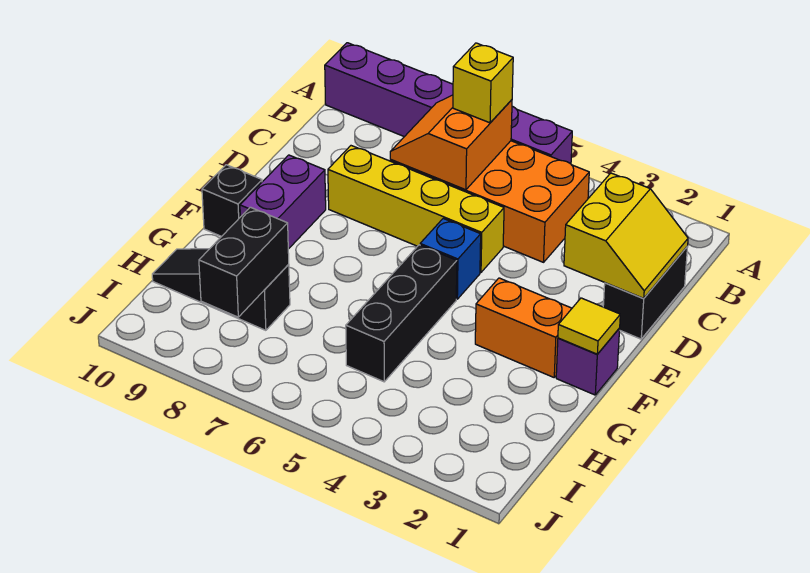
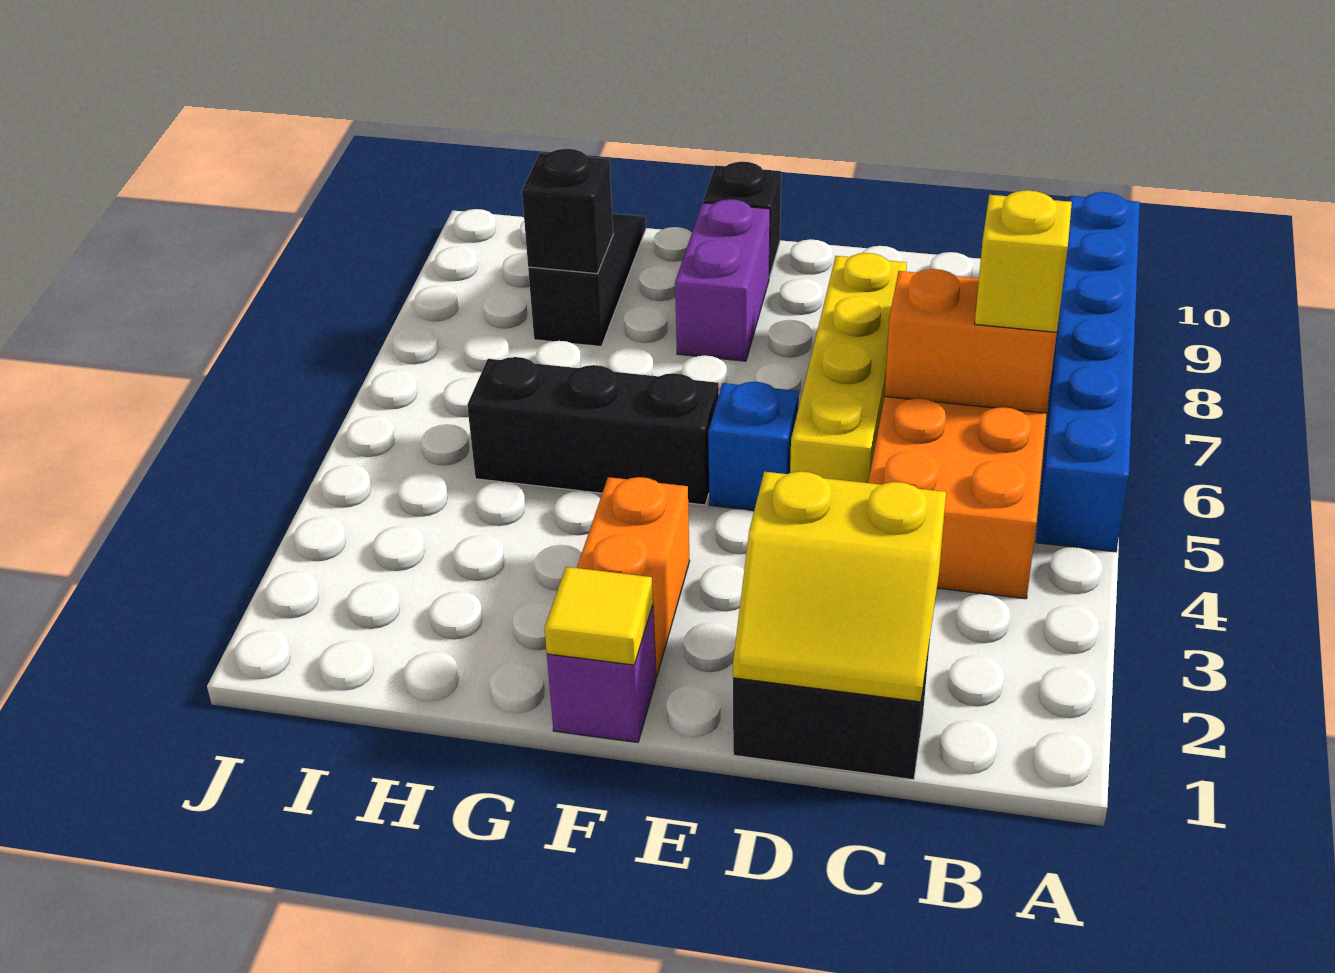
purple brick A5:A10 level 1 -> blue brick A5:A10 level 1
purple brick E9:F9 level 1 -> purple brick F8:F9 level 1
black brick H8:I8 level 2 -> black brick H8 level 2

